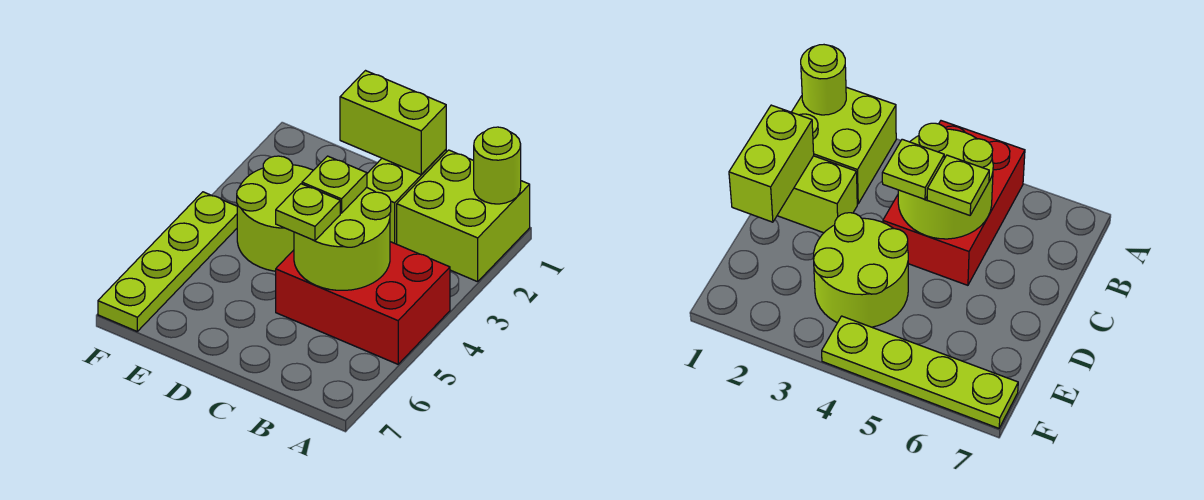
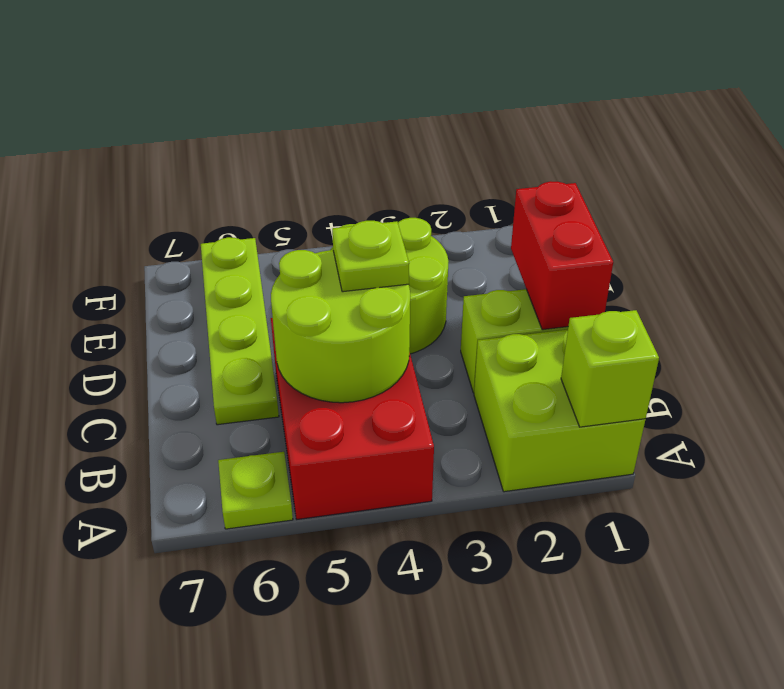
lime round brick A1 level 2 -> lime brick A1 level 2
lime brick C1:D1 level 2 -> red brick C1:D1 level 2
lime plate C5 level 3 -> lime plate A6 level 1
lime plate F4:F7 level 1 -> lime plate C6:F6 level 1

